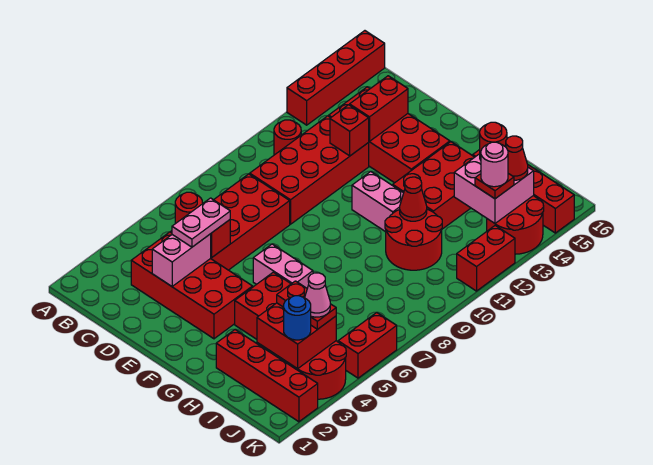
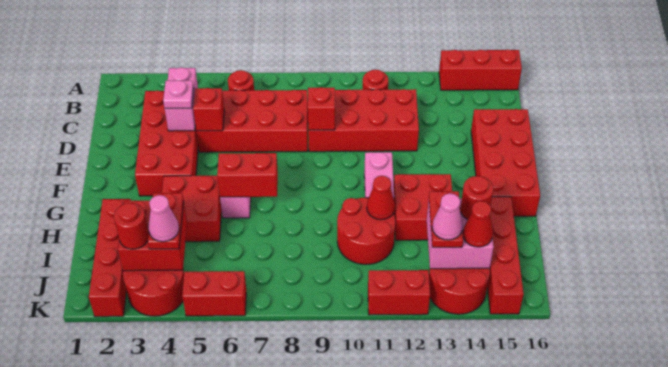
red brick A13:A16 level 1 -> red brick A14:A16 level 1
red brick C13:F14 level 1 -> red brick D15:G16 level 1
pink brick D3:D4 level 2 -> pink brick C4:D4 level 2
pink plate D4:D5 level 3 -> pink plate D4 level 3
red brick D12 level 2 -> red brick D9 level 2
red brick D13:D14 level 2 -> red brick G6:G7 level 2
red brick G12:H14 level 1 -> red brick G12:H13 level 1
blue round brick J3 level 3 -> red round brick J3 level 3
red plate J13 level 3 -> red plate I13:J13 level 3
pink round brick J13 level 4 -> pink cone J13 level 4

